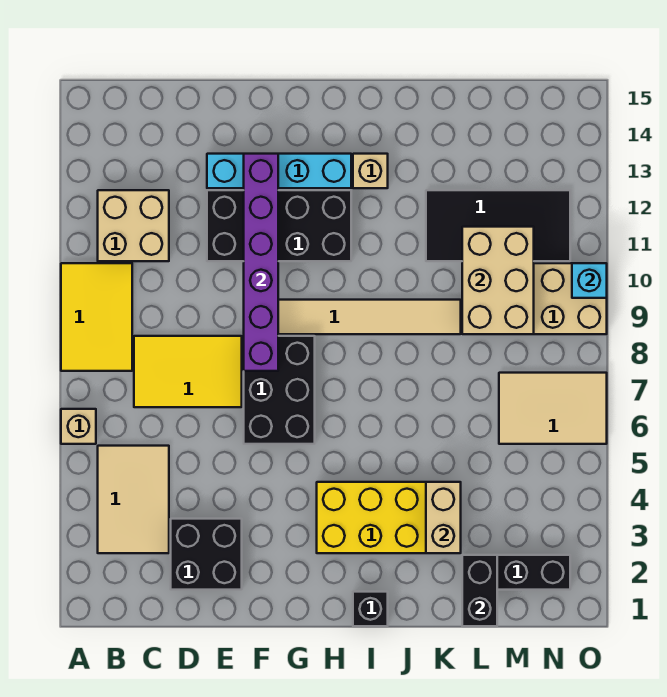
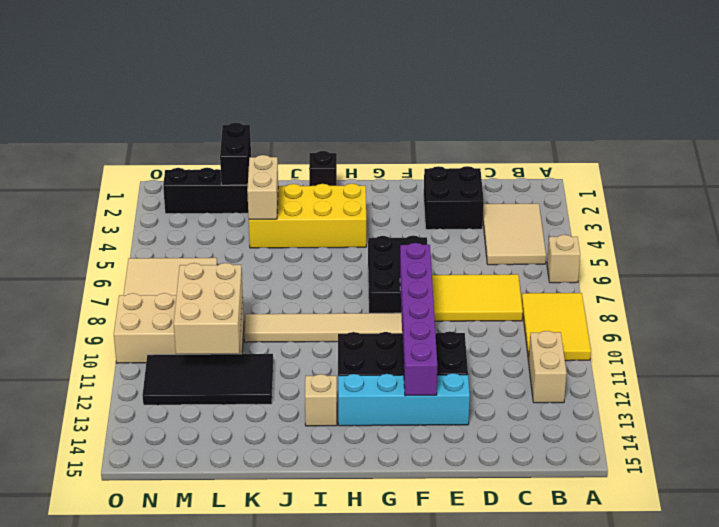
tan brick B11:C12 level 1 -> tan brick B11:B12 level 1
cyan brick O10 level 2 -> none

